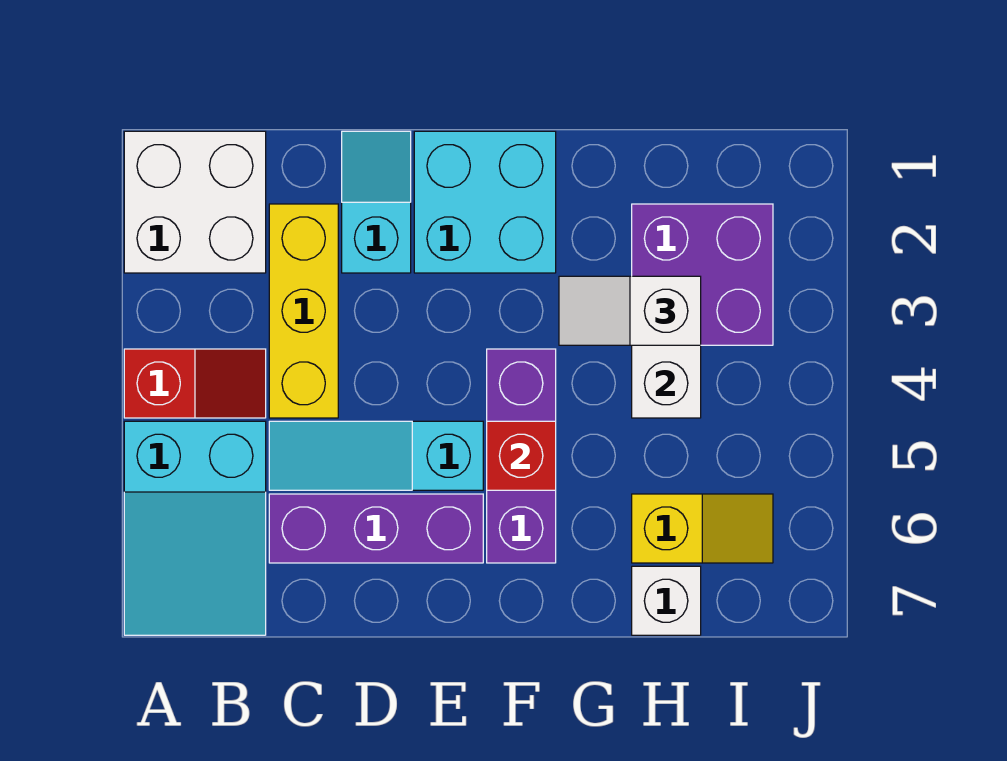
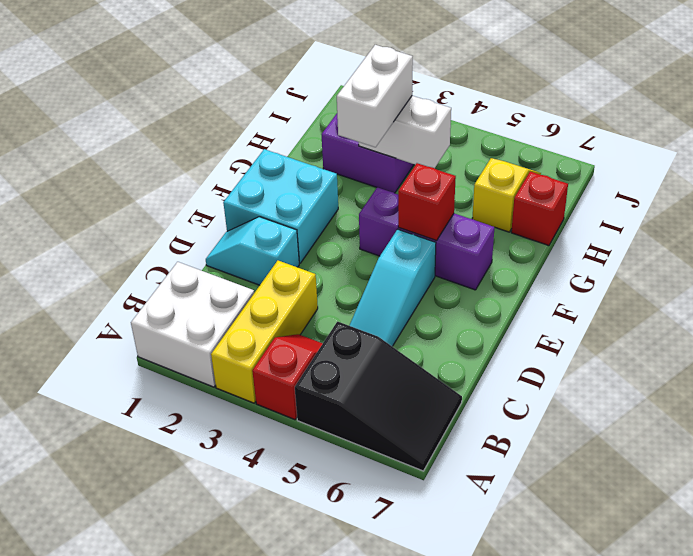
cyan slope A5:B7 level 1 top 5 -> black slope A5:B7 level 1 top 5
yellow brick C2:C4 level 1 -> yellow brick A3:C3 level 1
purple brick C6:E6 level 1 -> none
white slope G3:H3 level 3 top H -> white brick G3:H3 level 3
white brick H7 level 1 -> red brick H7 level 1

